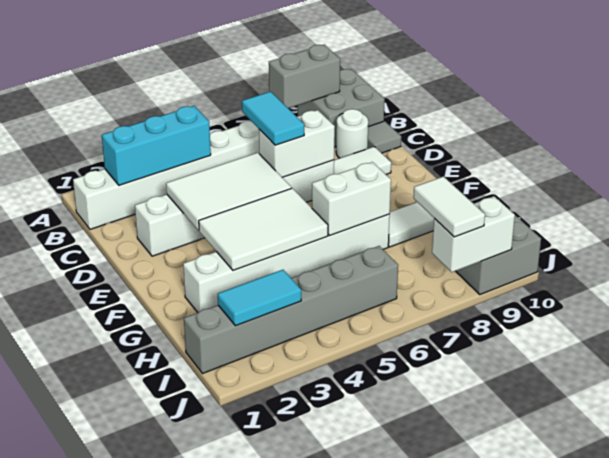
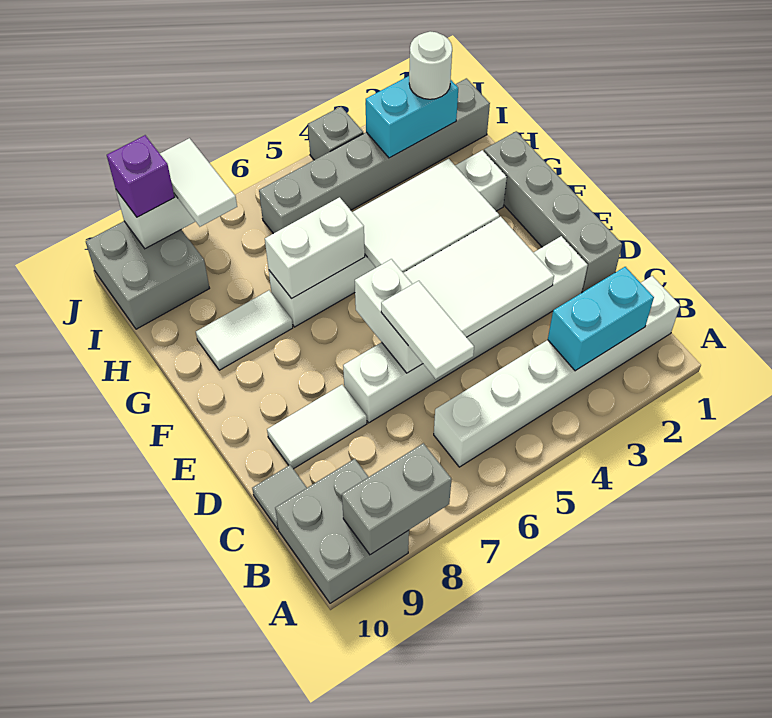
cyan brick B2:B4 level 2 -> cyan brick B2:B3 level 2
cyan tile C6:D6 level 3 -> white tile C6:D6 level 3
white round brick C9 level 1 -> white round brick I2 level 3
none -> grey brick D1:G1 level 1
white brick D6:D7 level 2 -> white brick D6:E6 level 2
cyan tile I2:I3 level 2 -> cyan brick I2:I3 level 2
none -> grey brick J4 level 1
none -> purple brick J9 level 3

